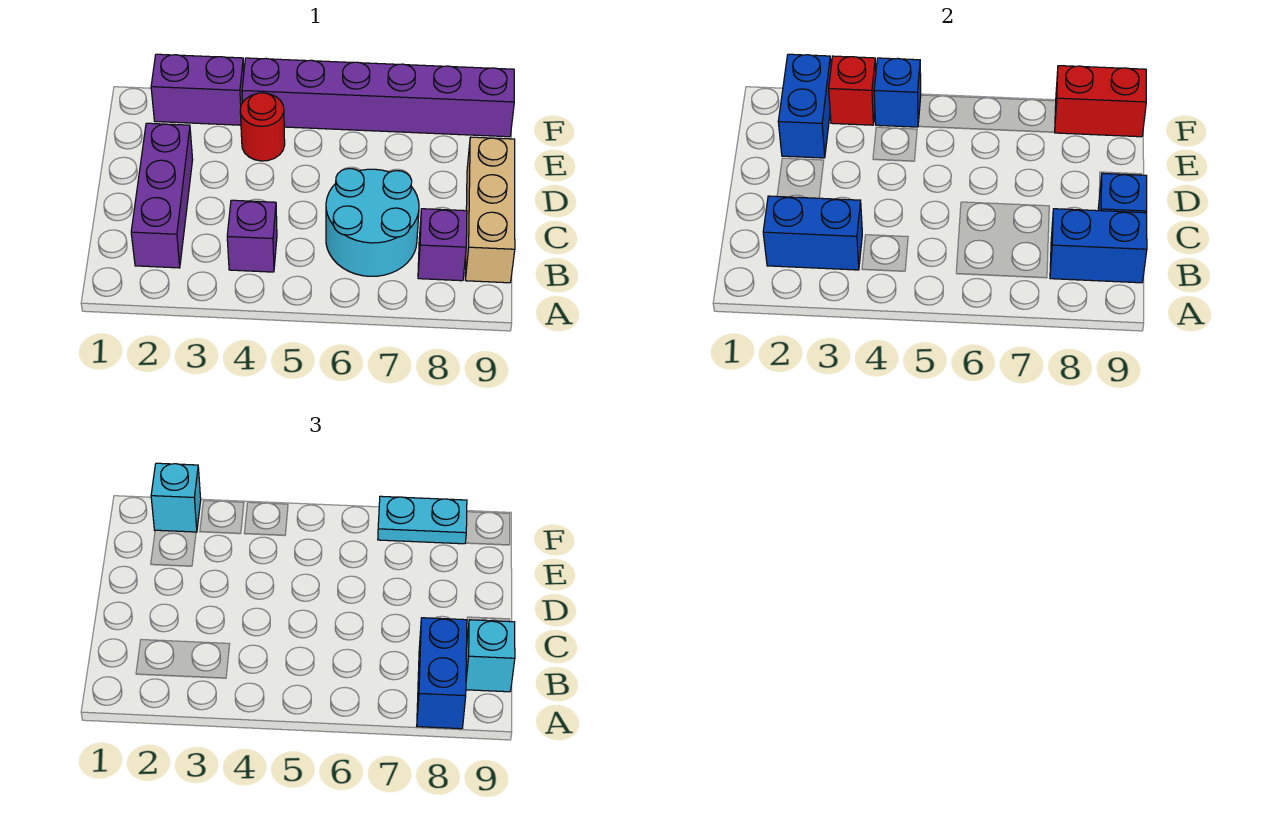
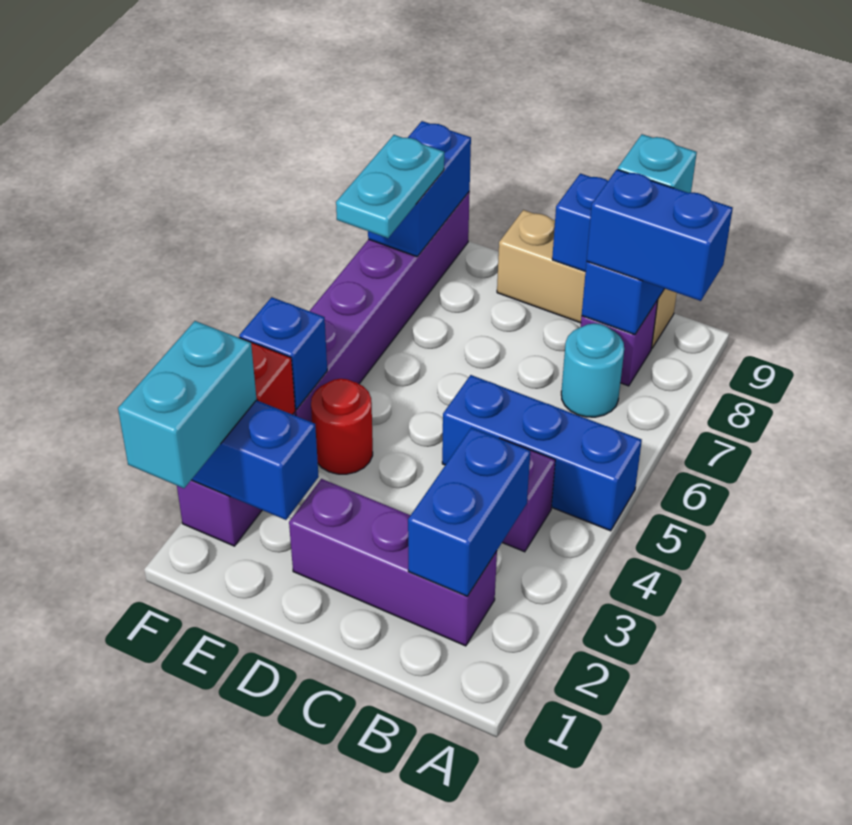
none -> blue brick A5:C5 level 1
cyan round brick B6:C7 level 1 -> cyan round brick B7 level 1
cyan brick F2 level 3 -> cyan brick F1:F2 level 3
red brick F8:F9 level 2 -> blue brick F8:F9 level 2

